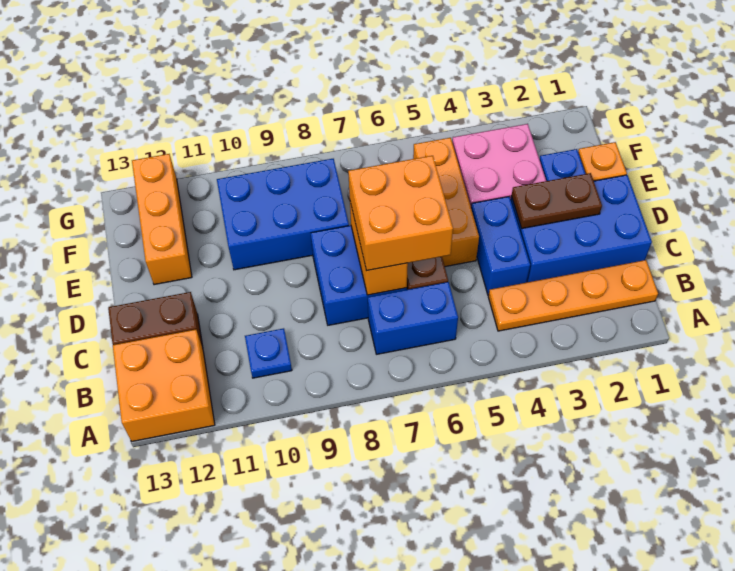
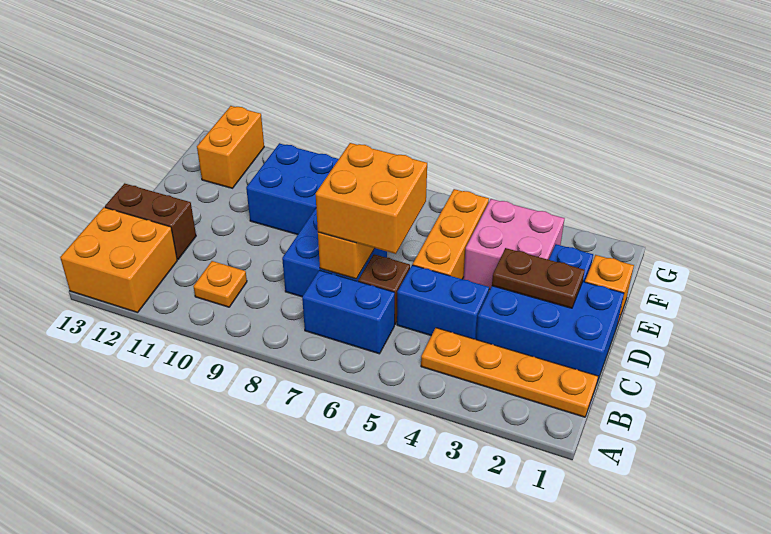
blue plate B10 level 1 -> orange plate B10 level 1
blue brick C4:D4 level 1 -> blue brick C4:C5 level 1
orange brick E12:G12 level 1 -> orange brick F12:G12 level 1

